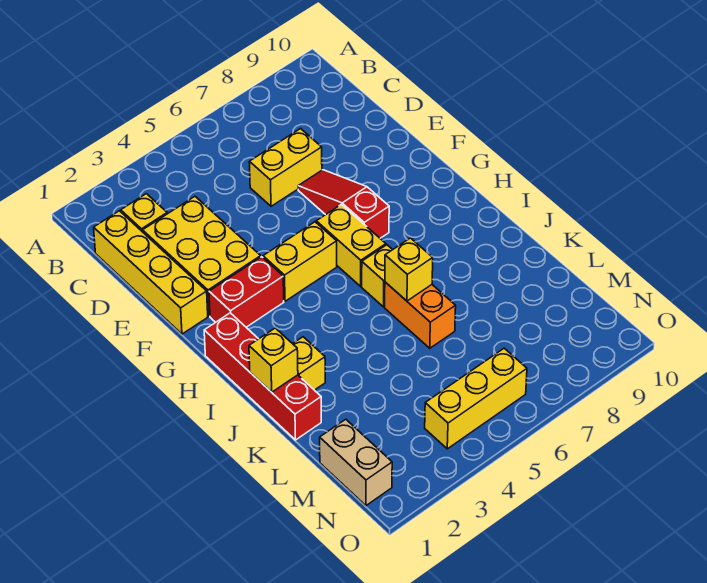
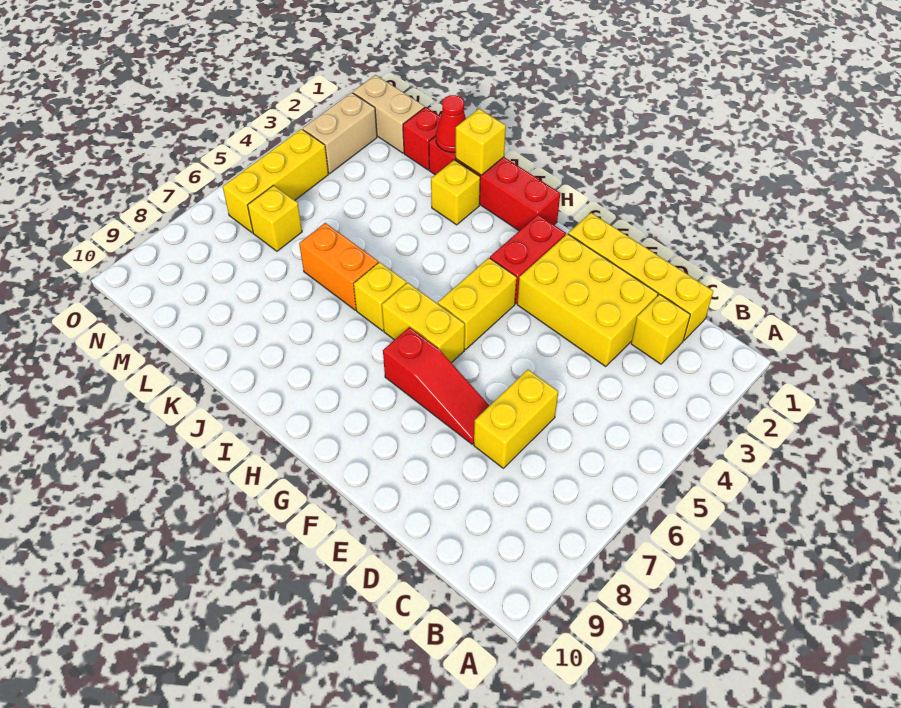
yellow brick J6 level 2 -> yellow brick M6 level 1
none -> red cone K1 level 2
none -> red brick L1 level 1
none -> tan brick N2:N3 level 1

